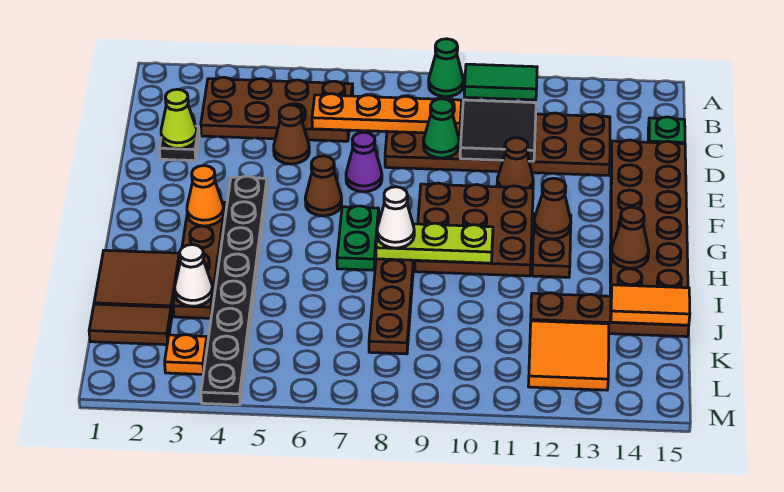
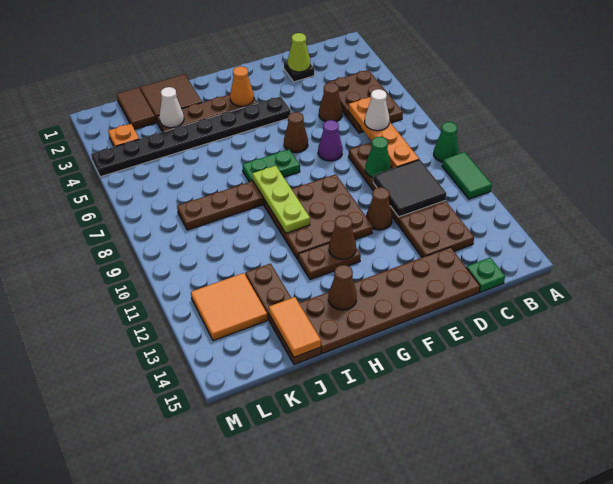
brown plate B3:C6 level 1 -> brown plate B4:C6 level 1
white cone H8 level 3 -> white cone C7 level 3

